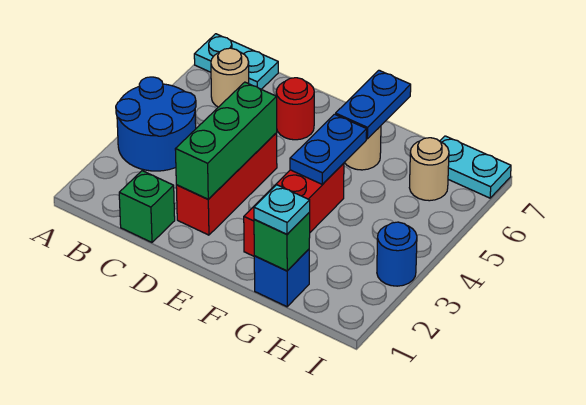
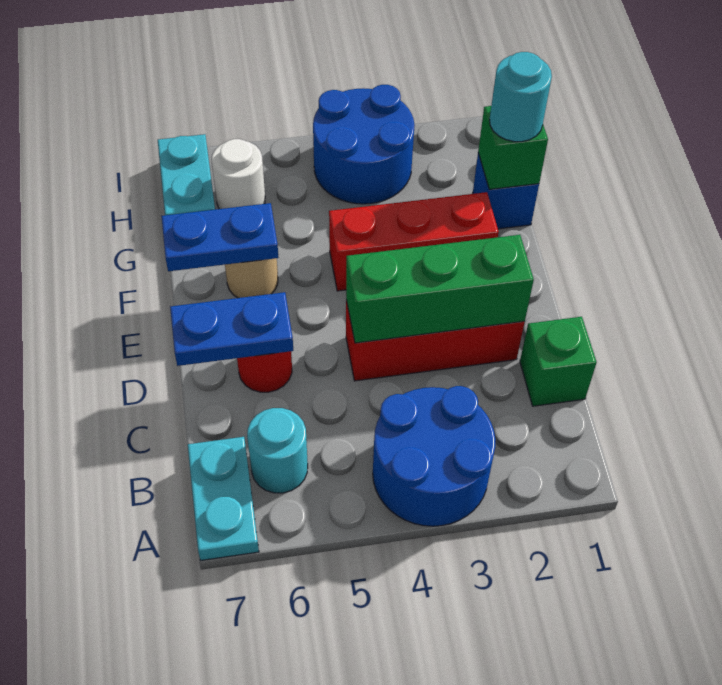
tan round brick B6 level 1 -> cyan round brick B6 level 1
blue plate F4:F5 level 2 -> blue plate D6:D7 level 2
cyan plate G1 level 3 -> cyan round brick G1 level 3
tan round brick H6 level 1 -> white round brick H6 level 1
blue round brick I3 level 1 -> blue round brick H3:I4 level 1

